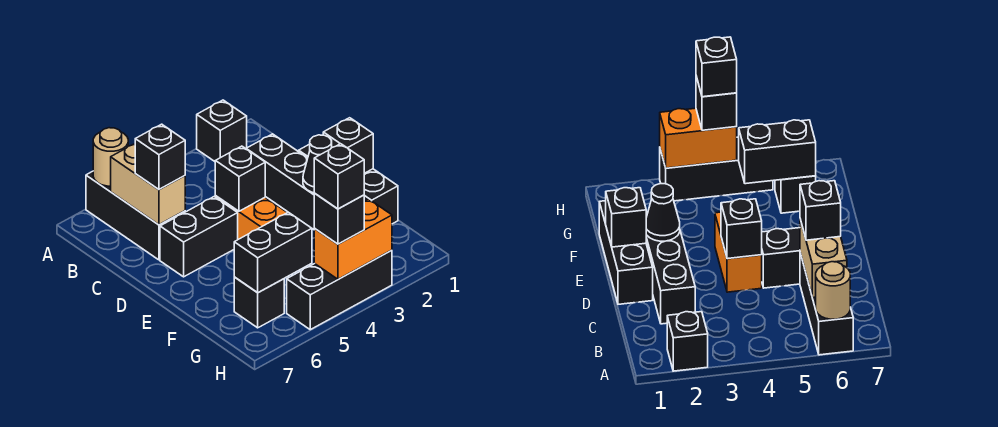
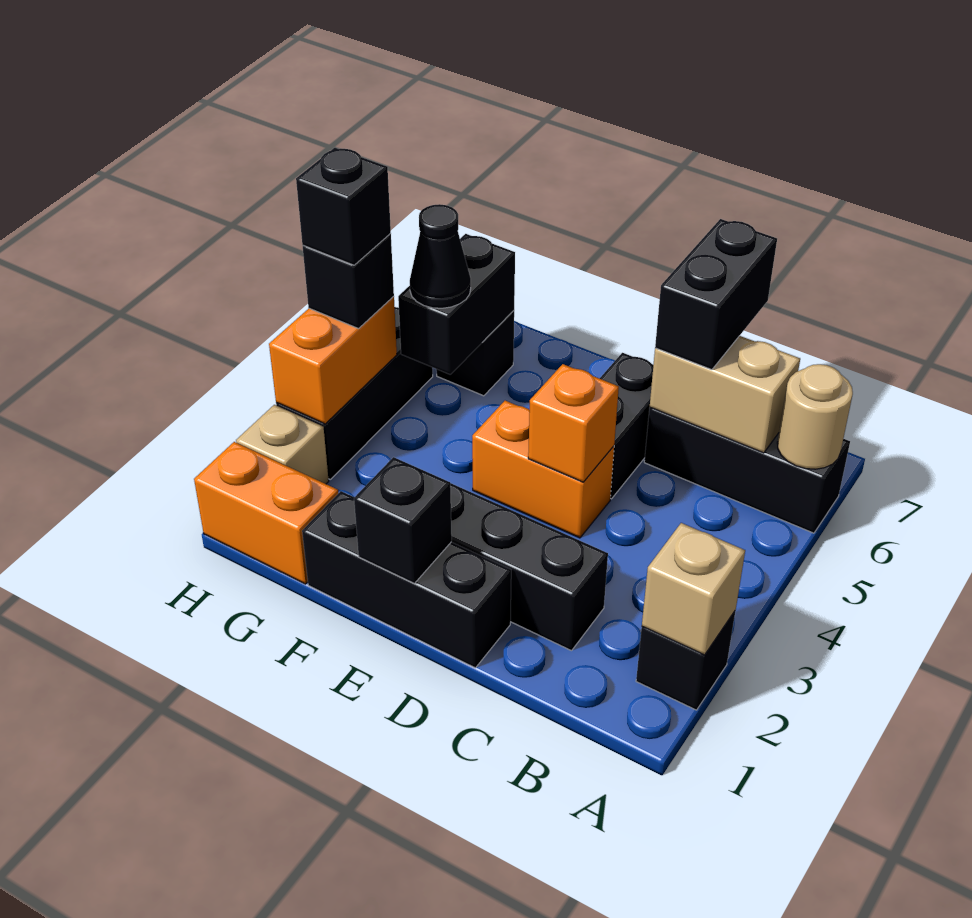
none -> tan brick A2 level 2
black brick C6 level 3 -> black brick C6:C7 level 3
black brick D4 level 2 -> orange brick D4 level 2
black cone E2 level 2 -> black cone G5 level 3
none -> orange brick G1:H1 level 1
none -> tan brick H2 level 1

